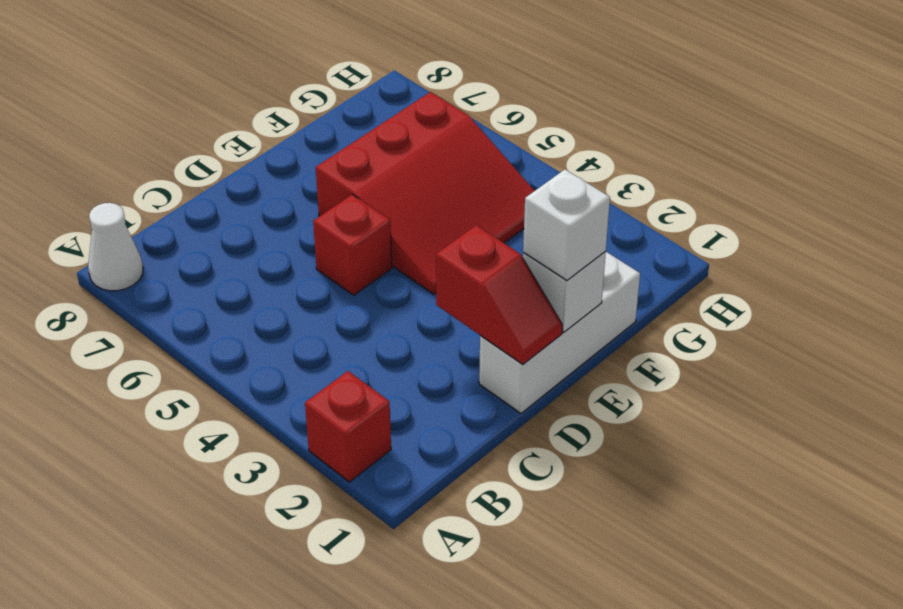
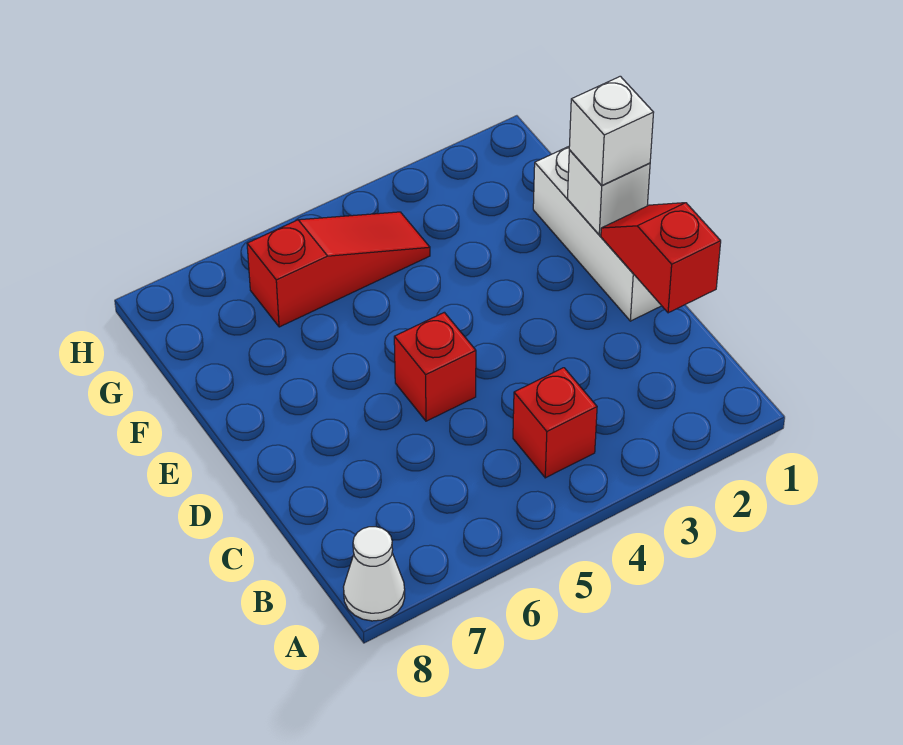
red brick A2 level 1 -> red brick B4 level 1
red slope D1:D2 level 2 top 2 -> red slope C1:D1 level 2 top C
red slope E4:G6 level 1 top 6 -> red slope G4:G6 level 1 top 6

